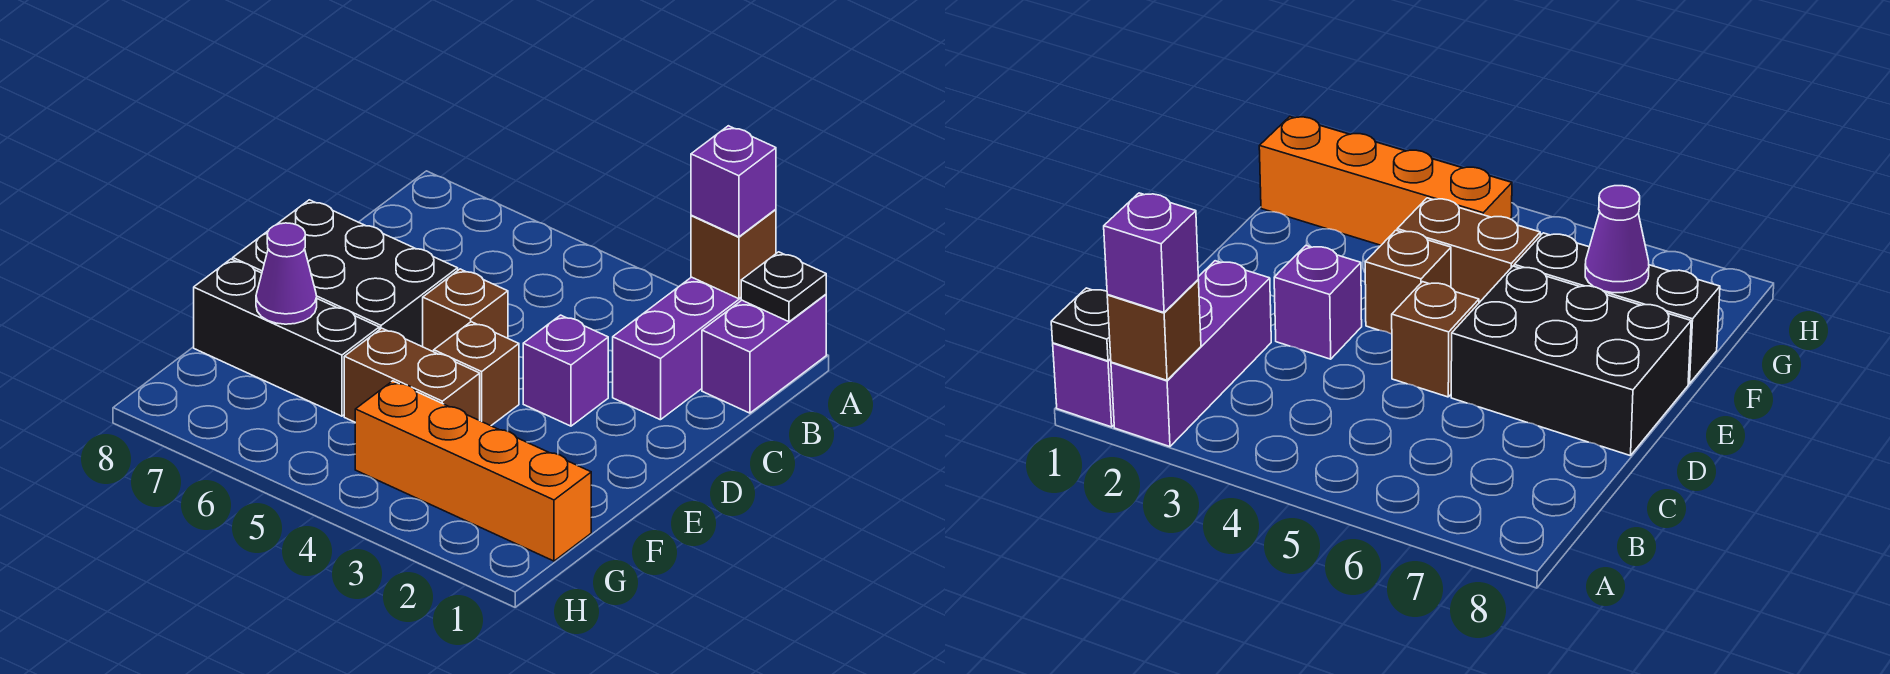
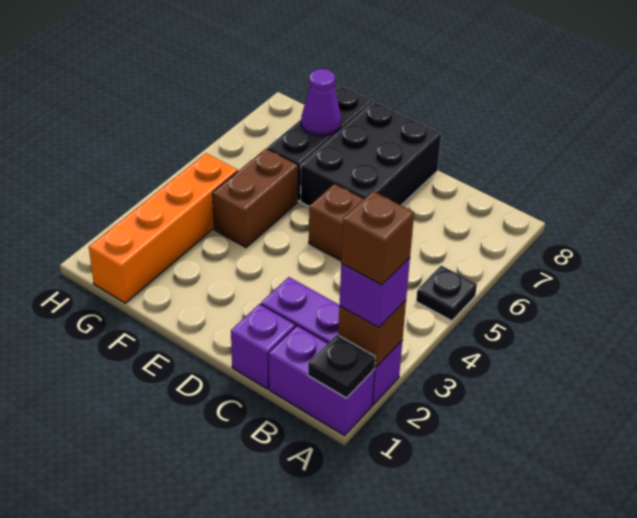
none -> black plate A5 level 1
purple brick D3 level 1 -> purple brick C1 level 1
brown brick E4 level 1 -> brown brick A2 level 4

